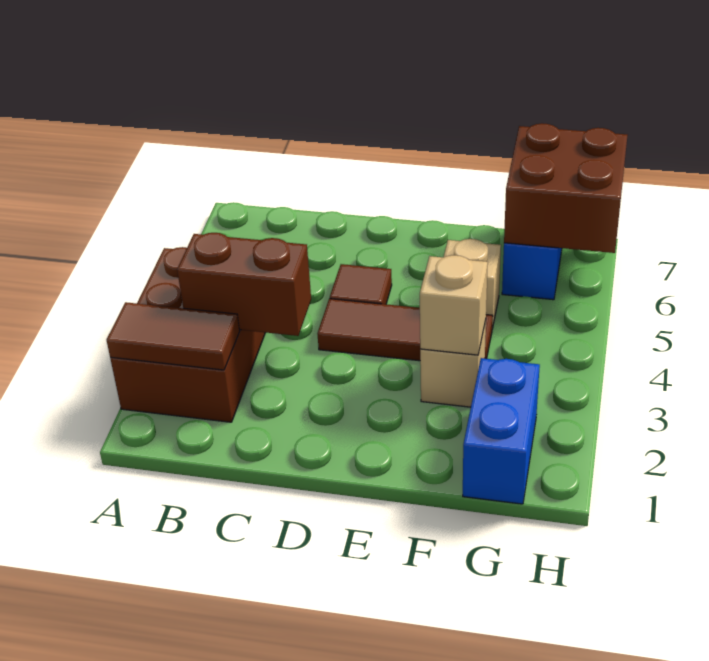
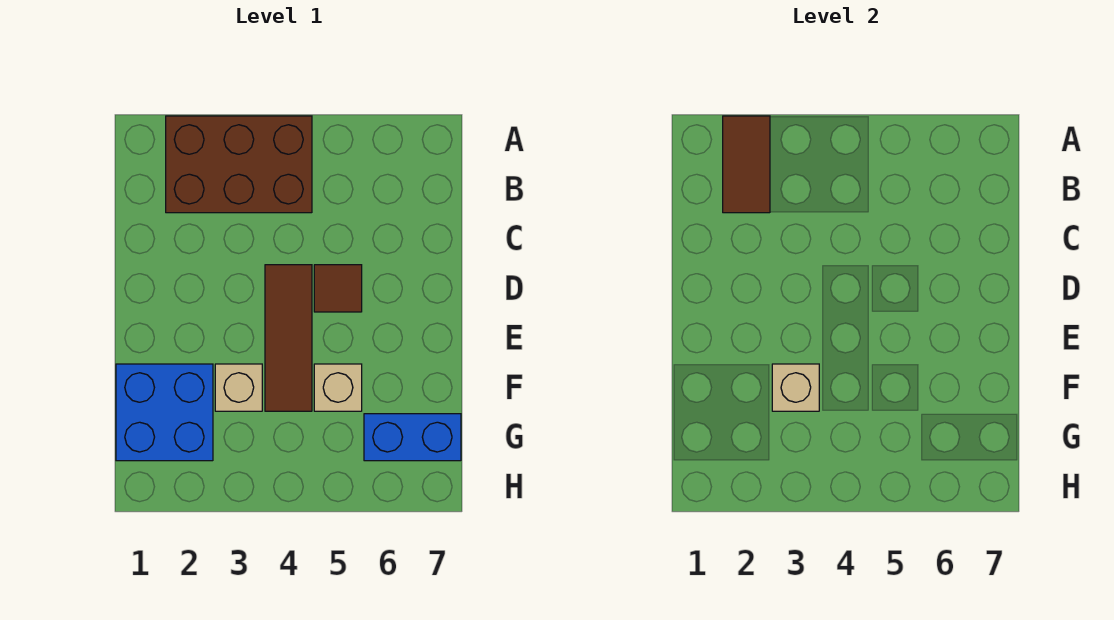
brown brick B3:C3 level 2 -> none
blue brick G1:G2 level 1 -> blue brick F1:G2 level 1
brown brick G6:H7 level 2 -> none

